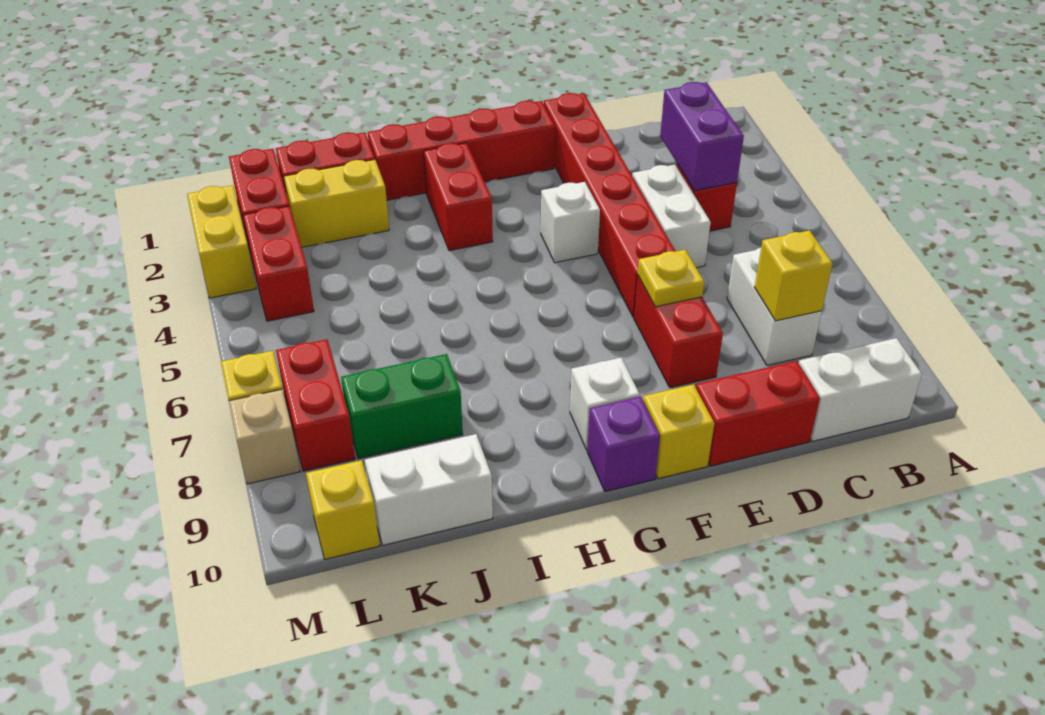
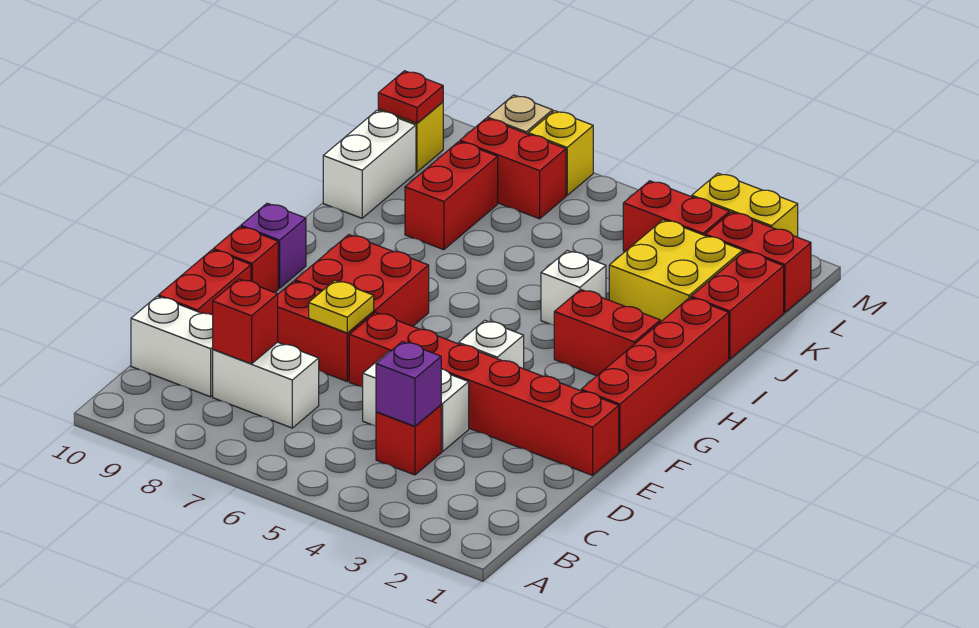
white brick B10:C10 level 1 -> white brick C9:C10 level 1
purple brick C3:C4 level 2 -> purple brick C4 level 2
yellow brick C8 level 2 -> red brick C8 level 2
none -> red brick F7:G8 level 1
yellow brick F10 level 1 -> red brick F10 level 1
white brick G9 level 1 -> white brick I4 level 1
yellow brick J2:K2 level 1 -> yellow brick J2:K3 level 1
green brick J8:K8 level 1 -> red brick J8:K8 level 1
none -> red plate L10 level 2

